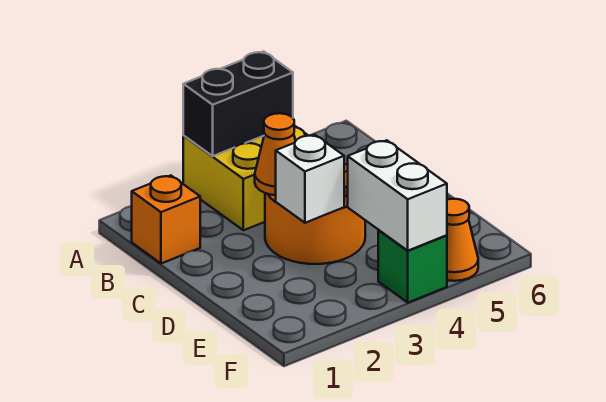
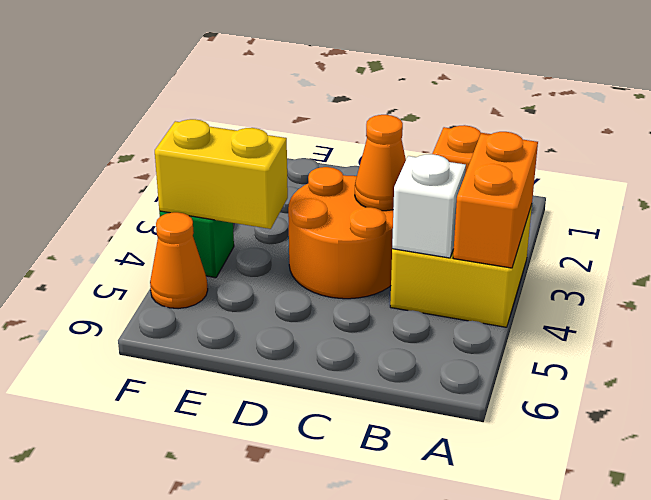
black brick A3:A4 level 2 -> orange brick A3:A4 level 2
white brick D3 level 2 -> white brick B4 level 2
white brick E4:F4 level 2 -> yellow brick E4:F4 level 2

